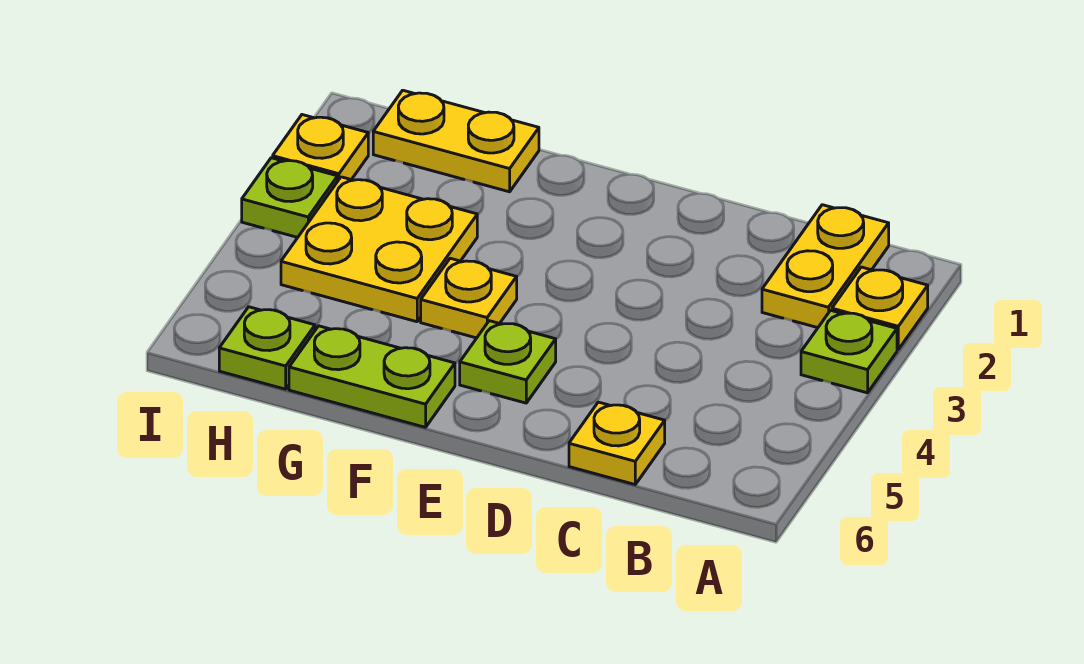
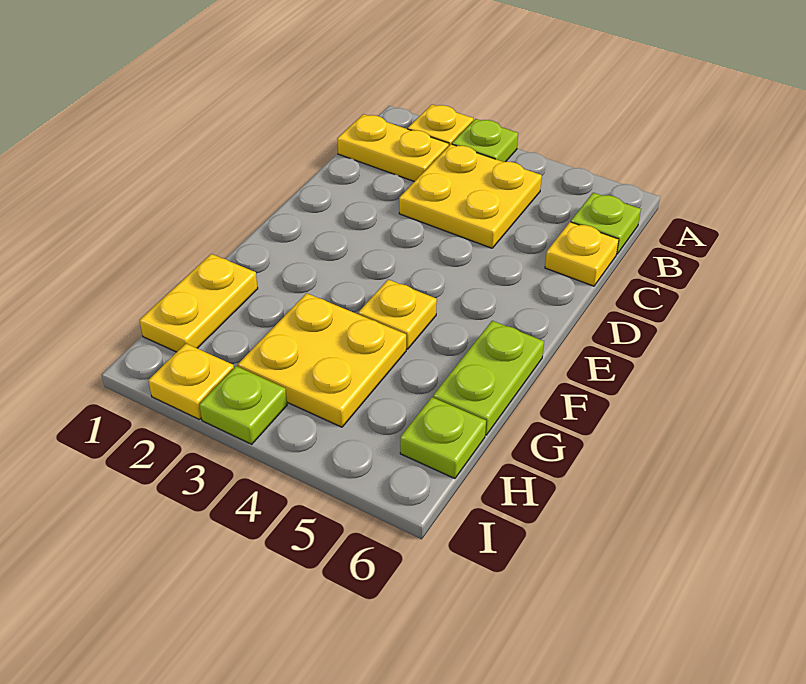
none -> yellow plate B3:C4 level 1
lime plate E5 level 1 -> lime plate B6 level 1

